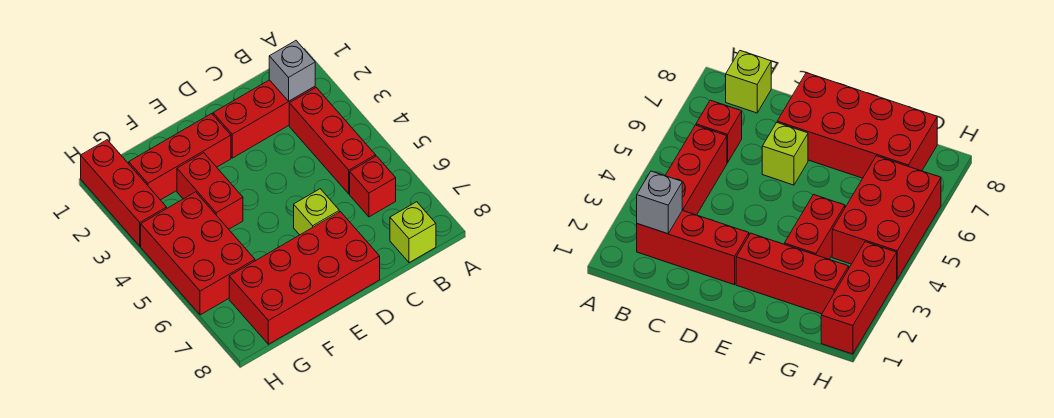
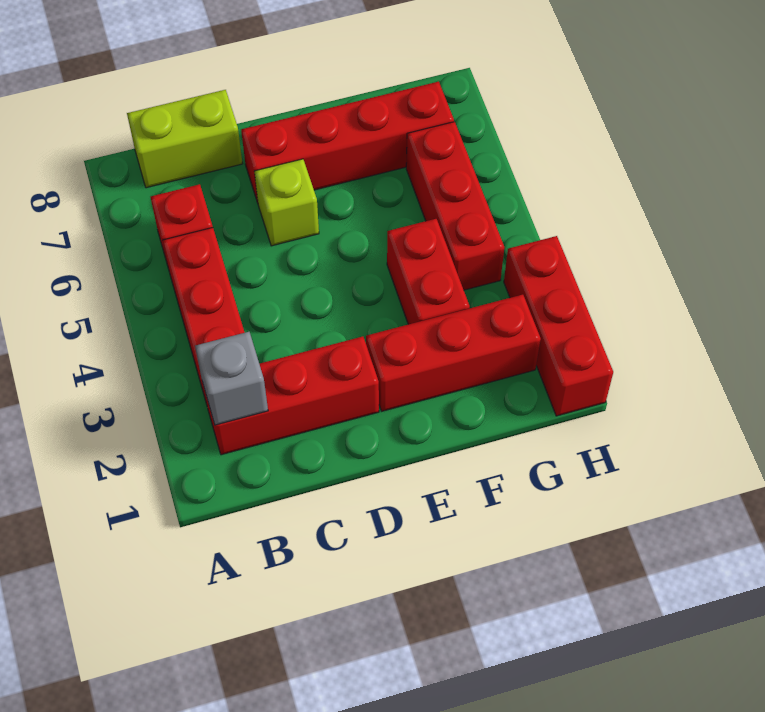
lime brick B8 level 1 -> lime brick B8:C8 level 1
red brick D7:G8 level 1 -> red brick D7:G7 level 1
red brick G4:H6 level 1 -> red brick G4:G6 level 1

